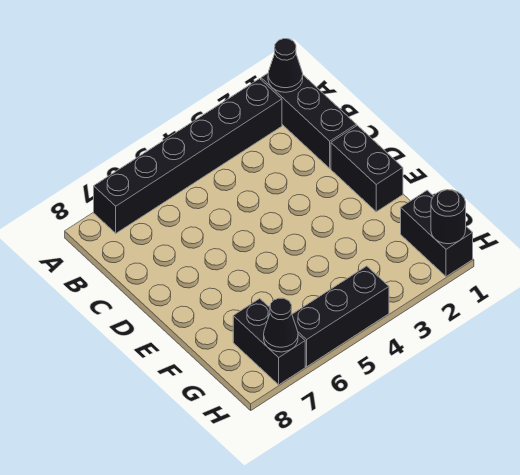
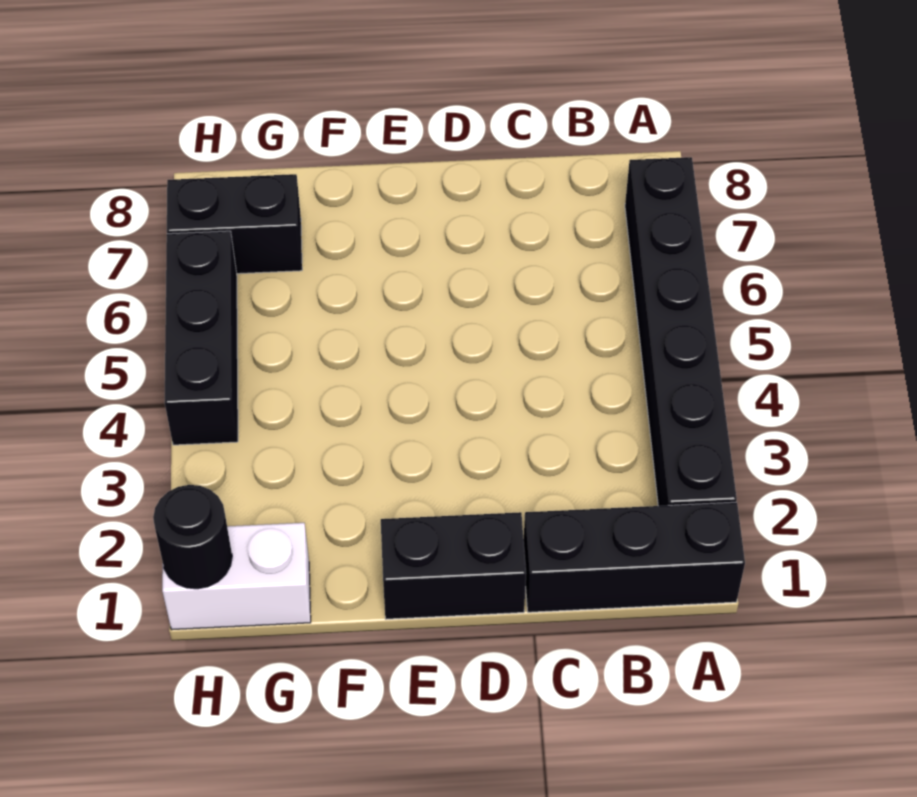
black cone A1 level 2 -> none
black brick G1:H1 level 1 -> white brick G1:H1 level 1
black cone H7 level 2 -> none

